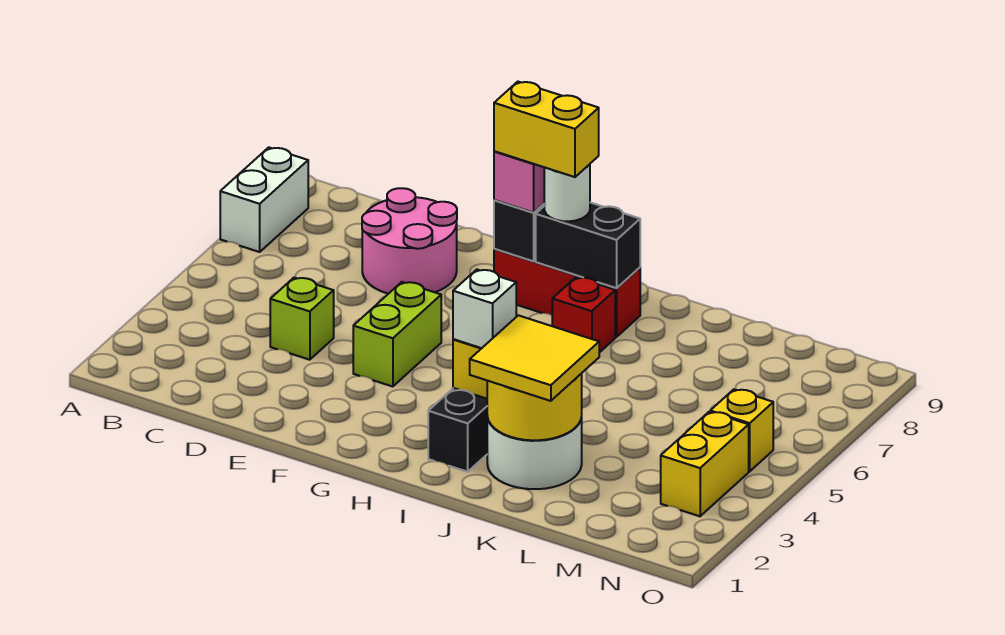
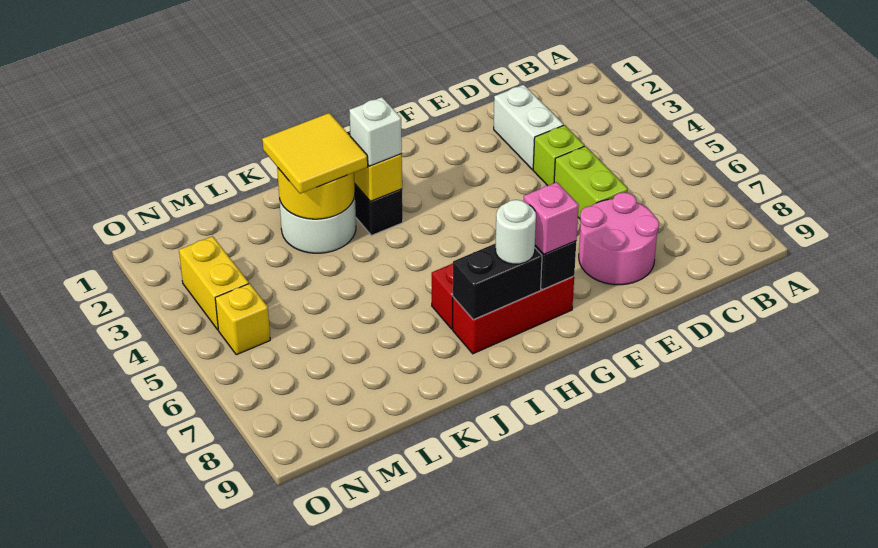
white brick A7:A8 level 1 -> white brick D2:D3 level 1
lime brick F4:F5 level 1 -> lime brick D5:D6 level 1
yellow brick G8:H8 level 4 -> none

